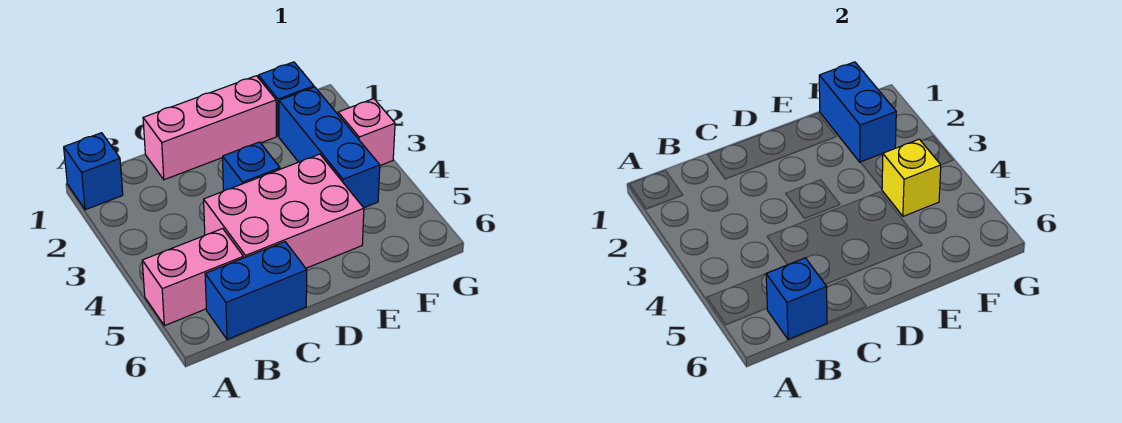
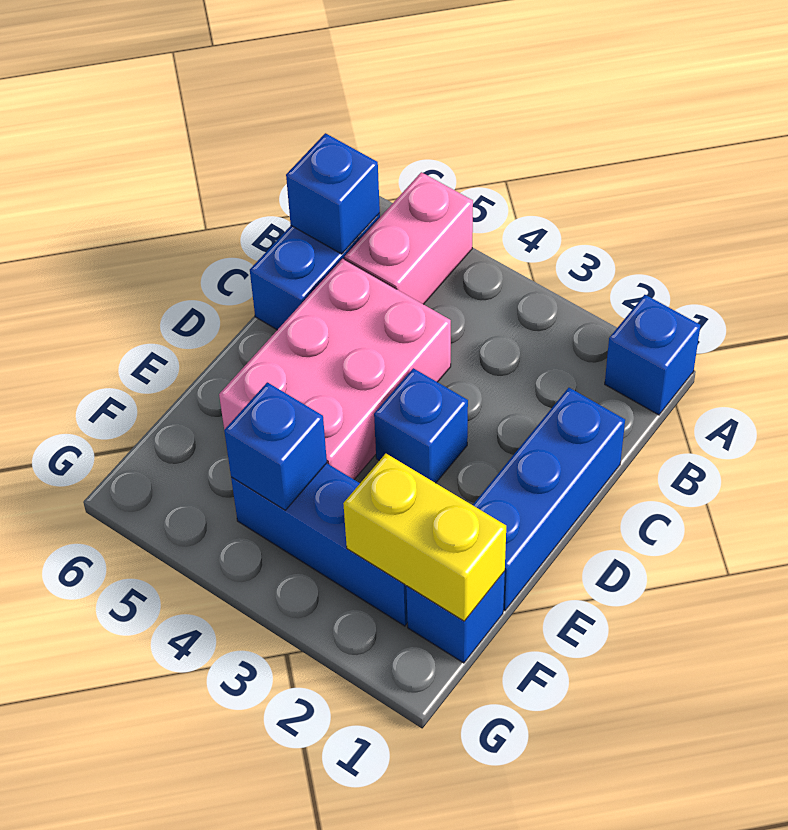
pink brick C1:E1 level 1 -> blue brick C1:E1 level 1
blue brick F1:F2 level 2 -> yellow brick F1:F2 level 2
yellow brick F4 level 2 -> blue brick F4 level 2
pink brick G3 level 1 -> none

